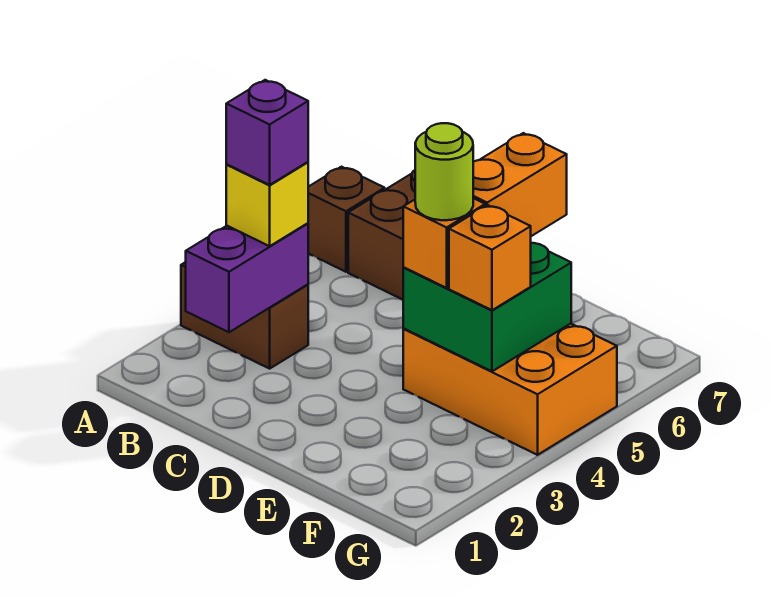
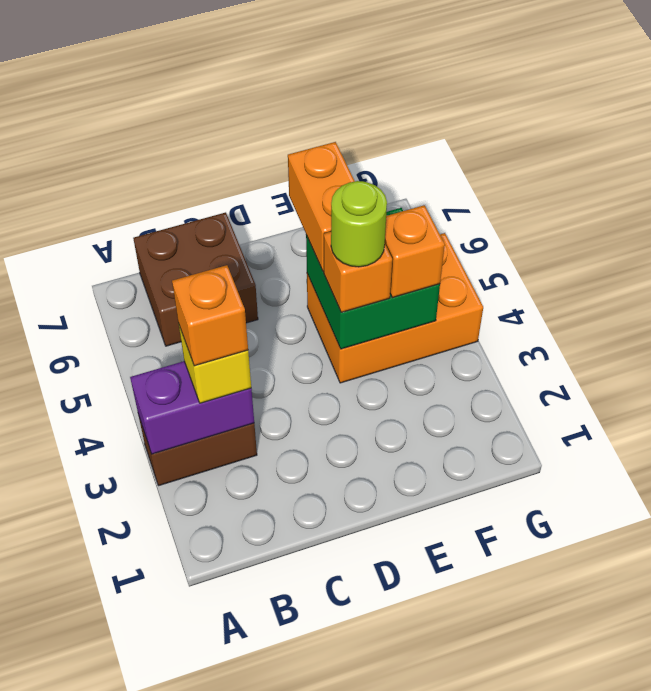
brown brick A6 level 1 -> none
purple brick B2:B3 level 2 -> purple brick A3:B3 level 2
purple brick B3 level 4 -> orange brick B3 level 4

